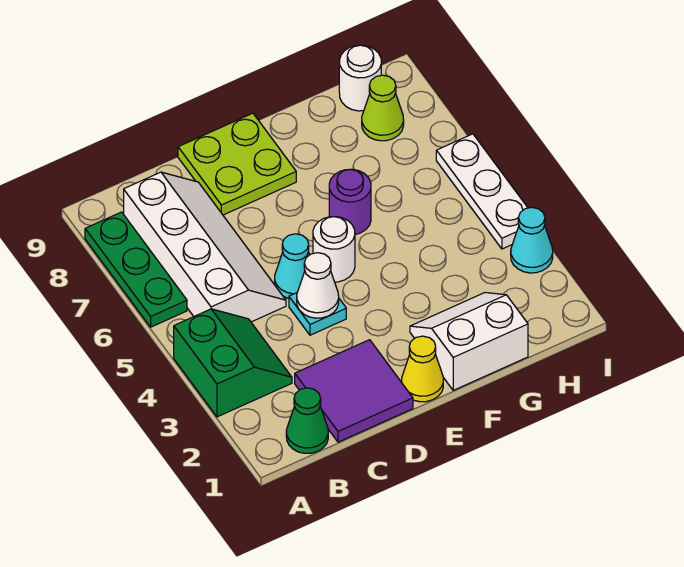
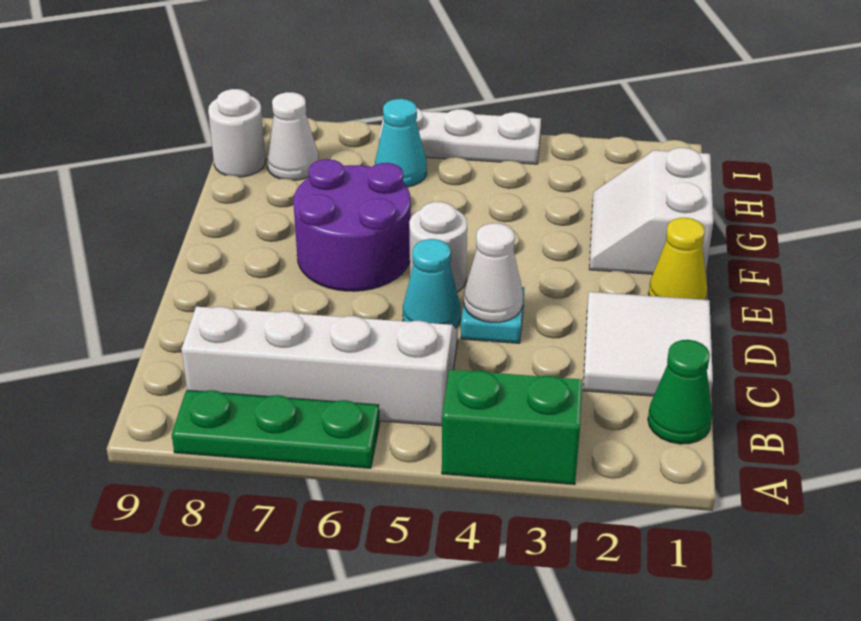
purple tile C1:D2 level 1 -> white tile C1:D2 level 1
lime plate D8:E9 level 1 -> none
purple round brick F6 level 1 -> purple round brick E6:F7 level 1
lime cone H8 level 1 -> white cone H8 level 1
cyan cone I3 level 1 -> cyan cone H6 level 1

